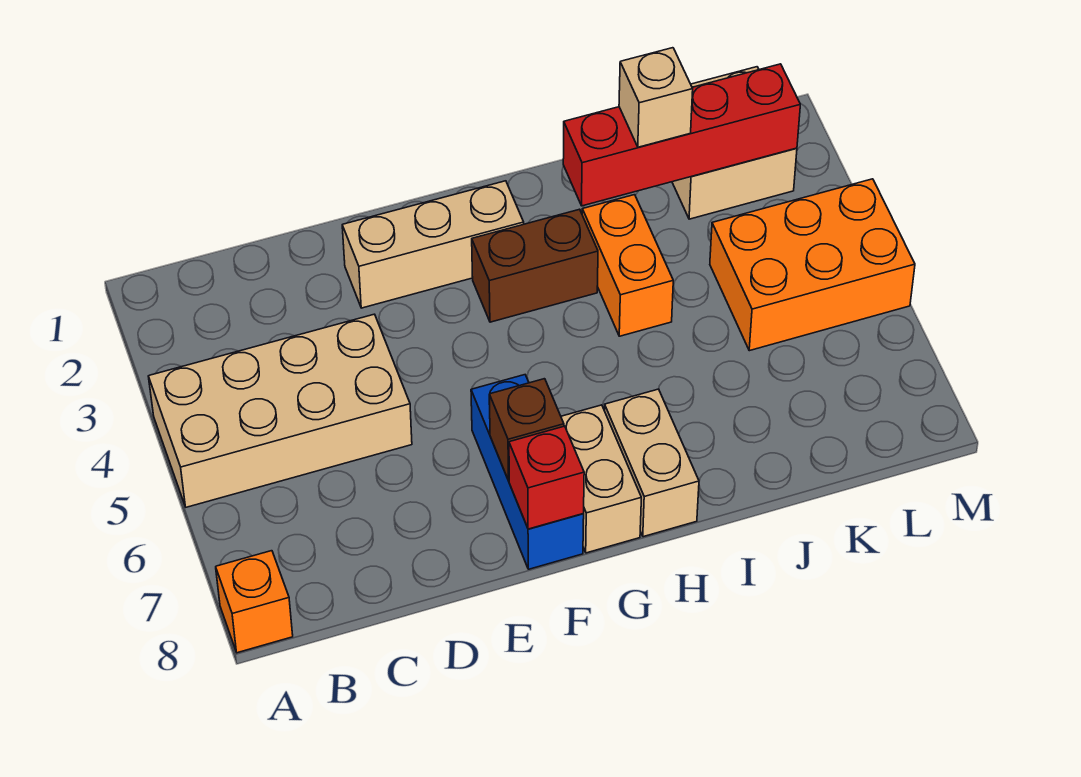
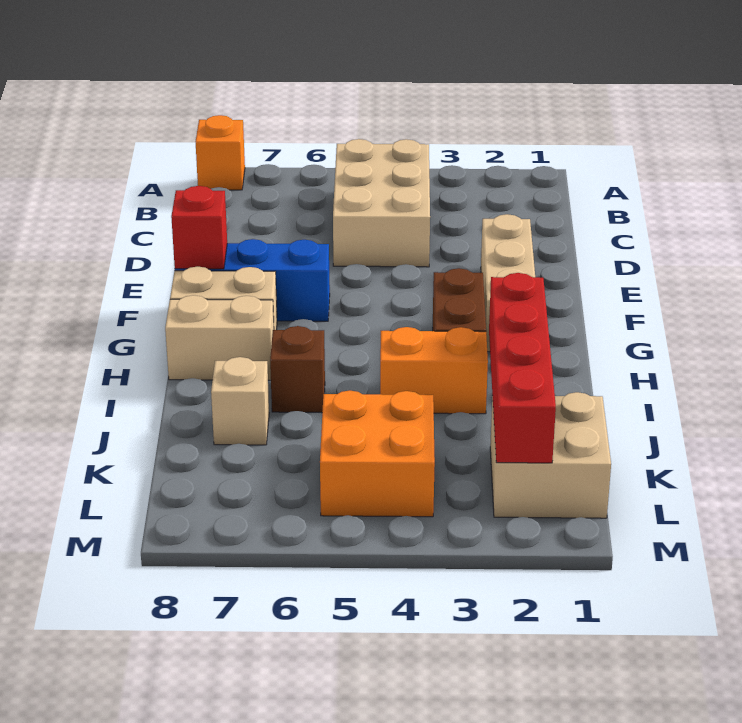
tan brick A4:D5 level 1 -> tan brick B4:D5 level 1
brown brick F7 level 2 -> brown brick I6 level 1
tan brick J2 level 3 -> tan brick J7 level 1
orange brick K4:M5 level 1 -> orange brick K4:L5 level 1

